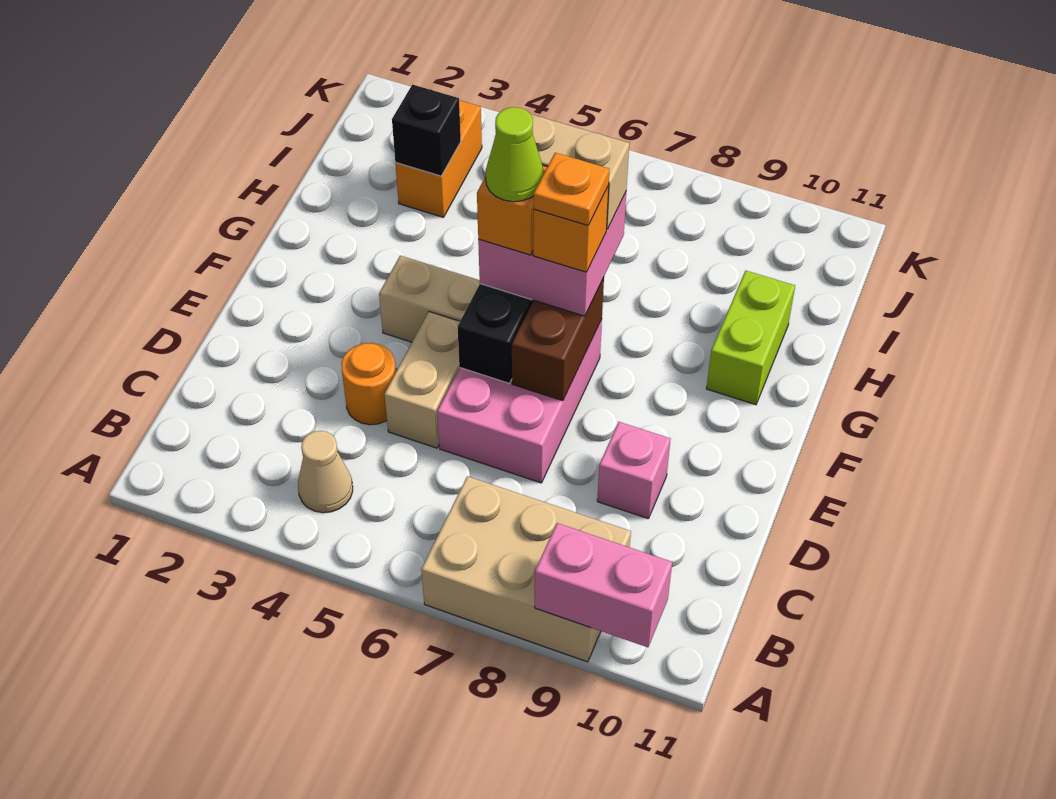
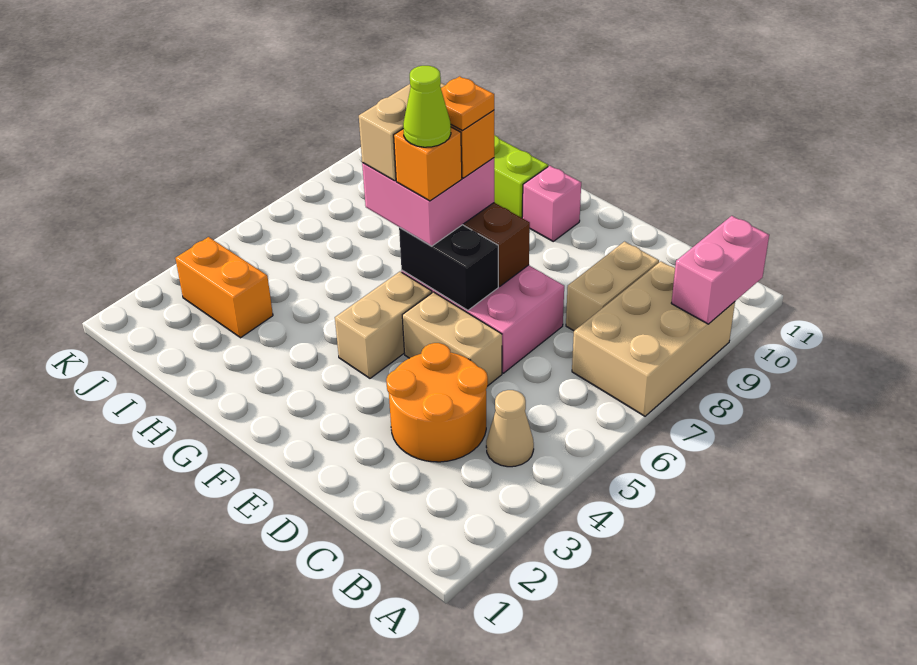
none -> tan brick C8:C9 level 1
orange round brick D4 level 1 -> orange round brick C3:D4 level 1
pink brick D9 level 1 -> pink brick F10 level 1
black brick I3 level 2 -> none

